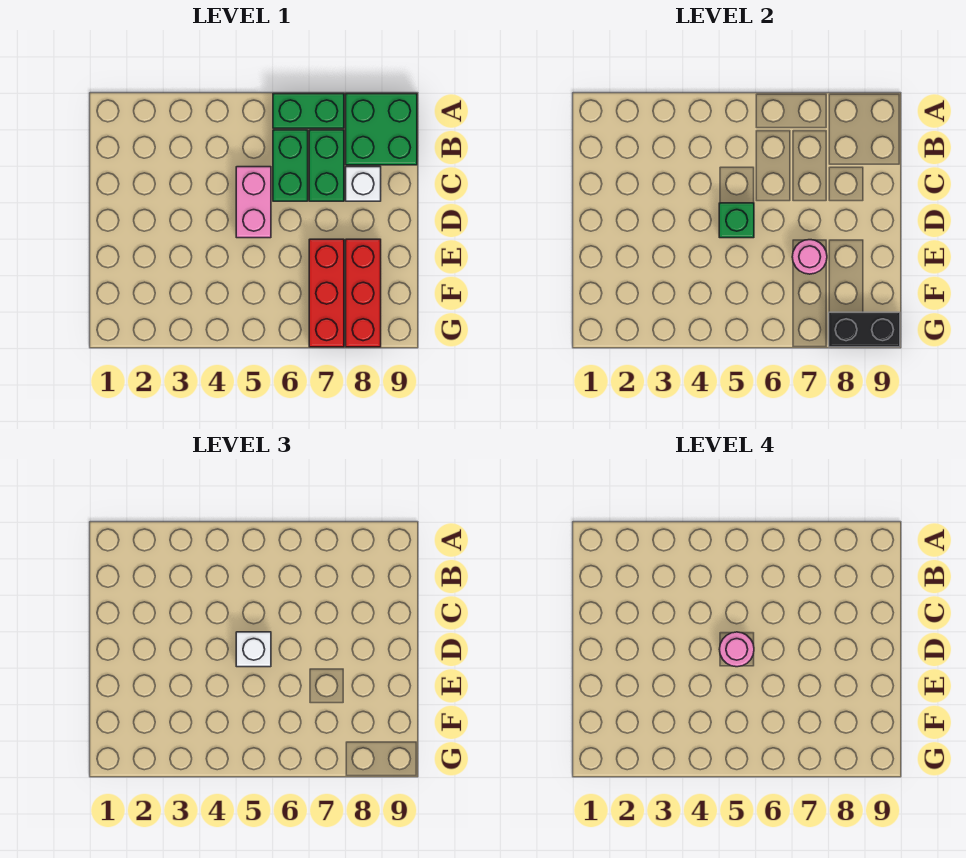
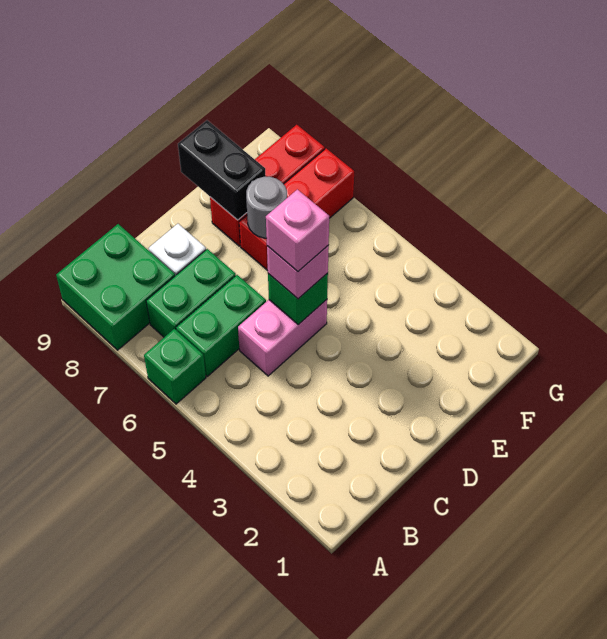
green brick A6:A7 level 1 -> green brick A6 level 1
white brick D5 level 3 -> pink brick D5 level 3
pink round brick D5 level 4 -> pink brick D5 level 4
pink round brick E7 level 2 -> grey round brick E7 level 2
black brick G8:G9 level 2 -> black brick E8:E9 level 2

